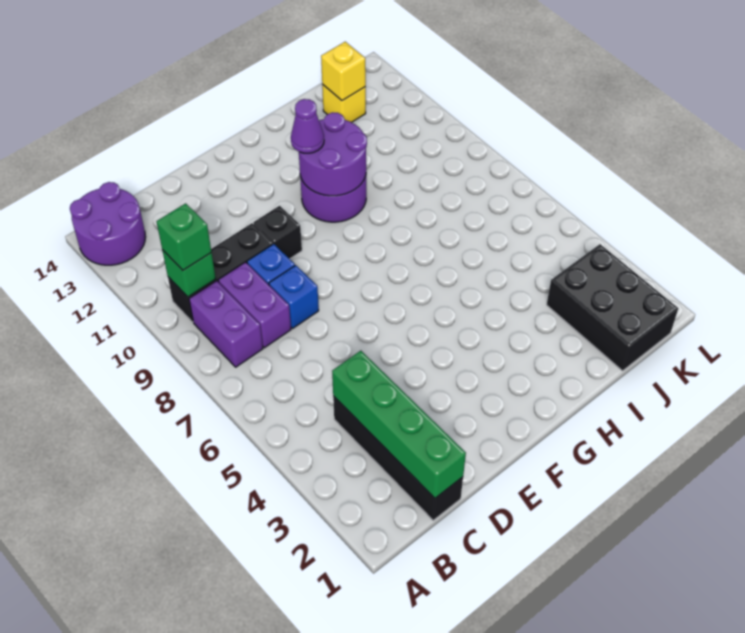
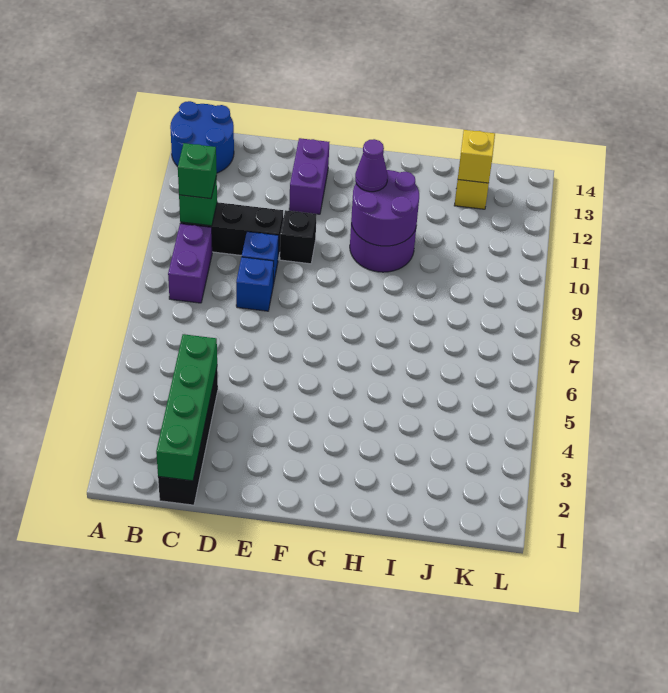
purple round brick A13:B14 level 1 -> blue round brick A13:B14 level 1
purple brick C8:C9 level 1 -> purple brick E12:E13 level 1
black brick J1:K3 level 1 -> none

